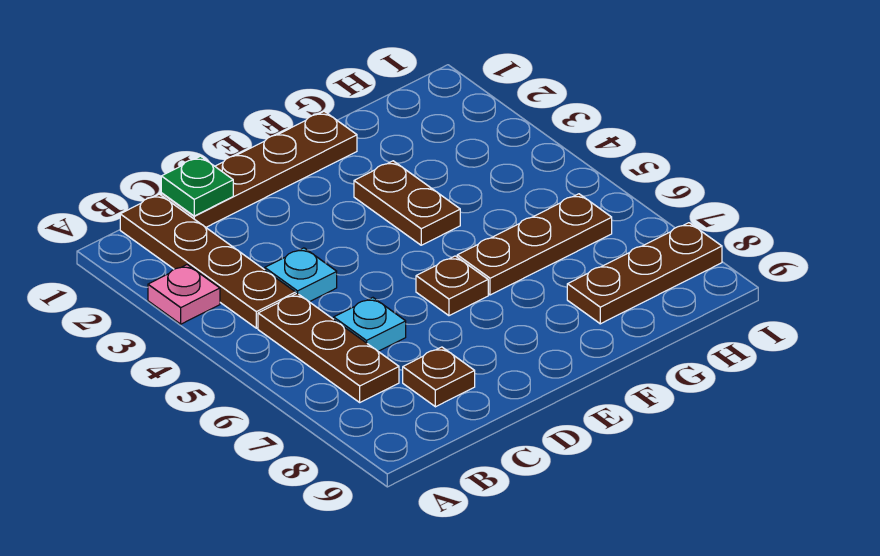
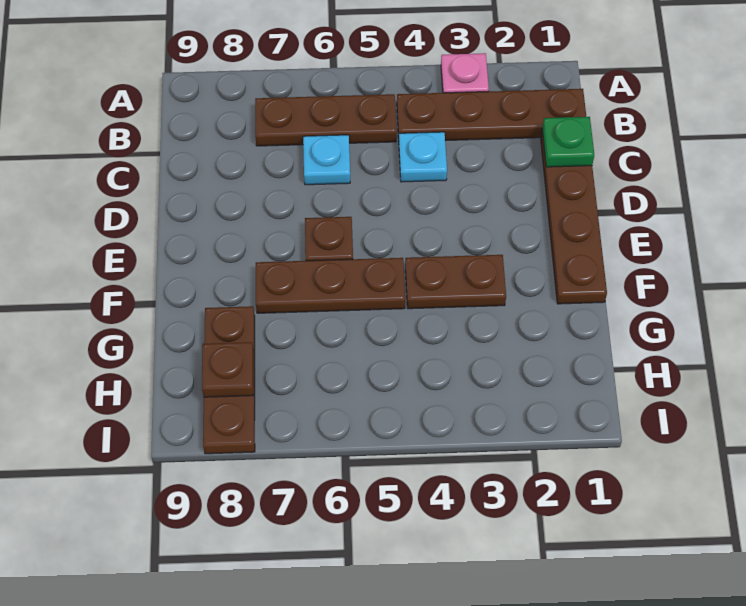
brown plate C8 level 1 -> brown plate H8 level 2
brown plate F6:H6 level 1 -> brown plate F5:F7 level 1

